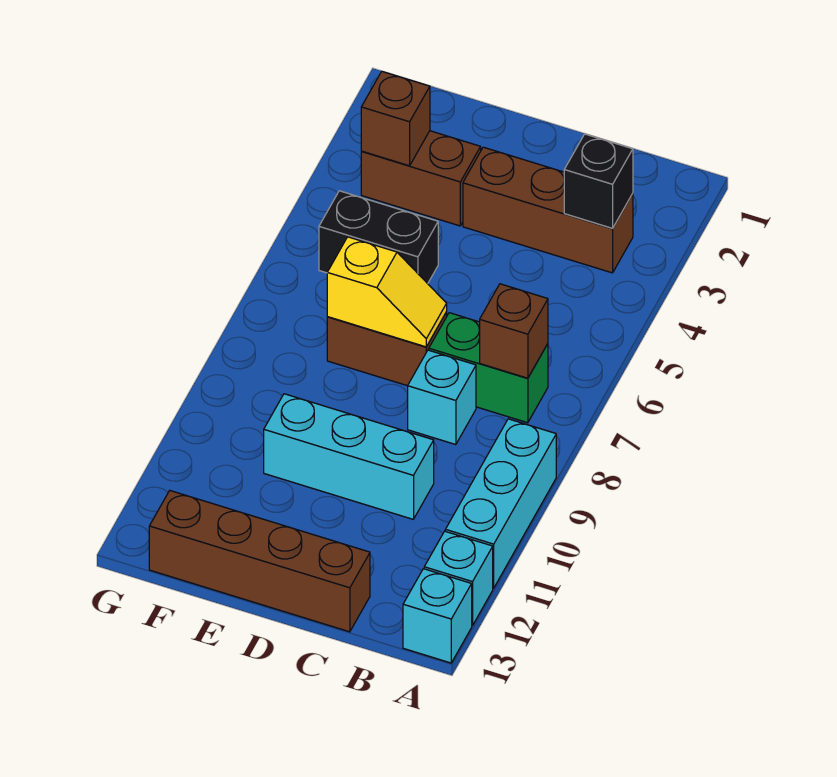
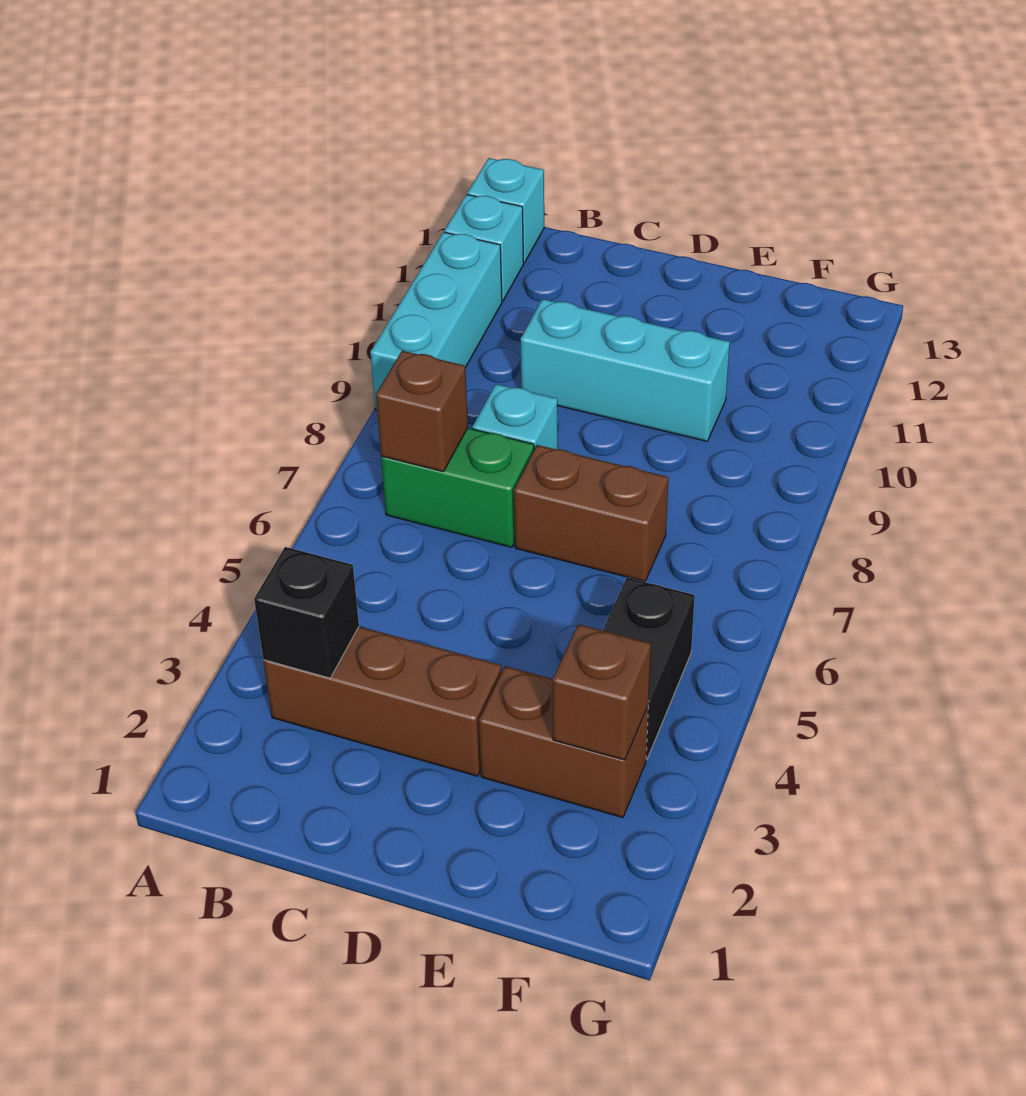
brown brick C13:F13 level 1 -> none
yellow slope D7:E7 level 2 top E -> none
black brick E5:F5 level 1 -> black brick F4:F5 level 1

